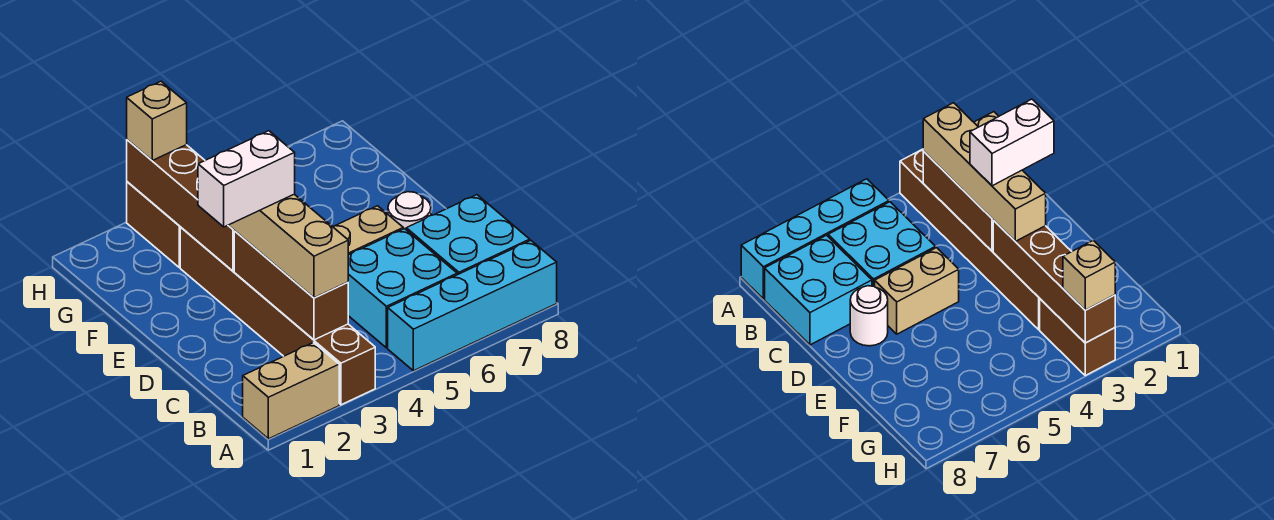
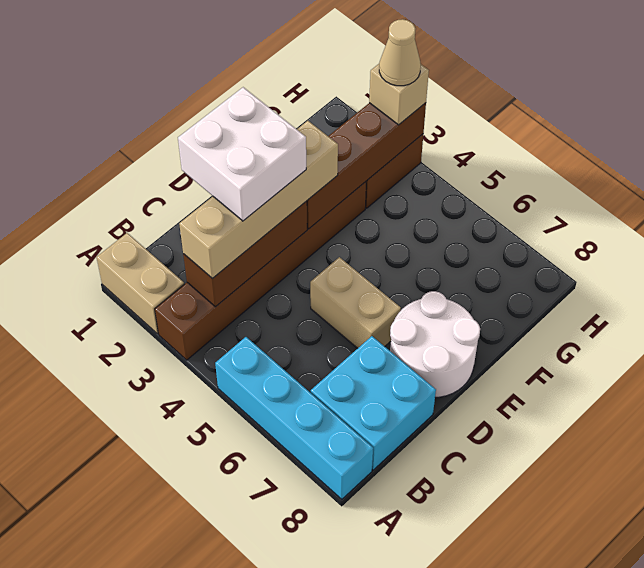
cyan brick B5:C6 level 1 -> none
white brick D2:D3 level 4 -> white brick C2:D3 level 4
white round brick D7 level 1 -> white round brick D7:E8 level 1
none -> tan cone H3 level 4

